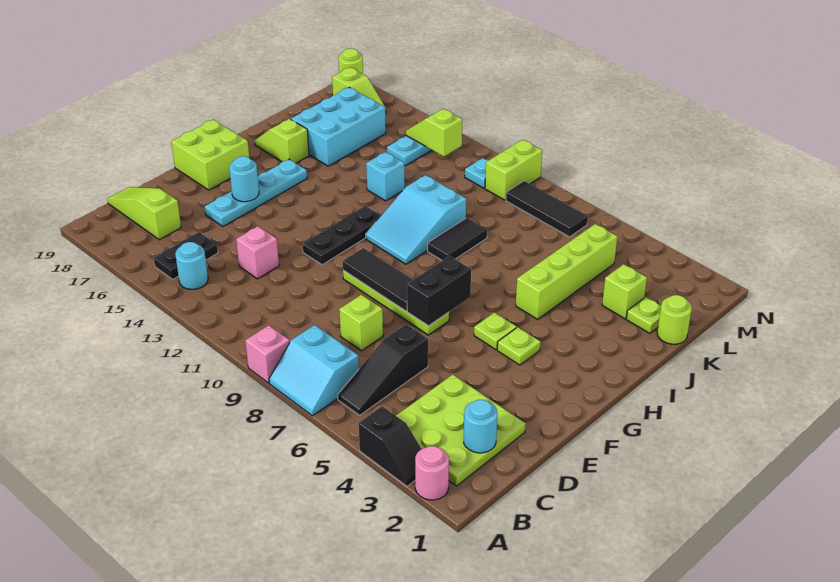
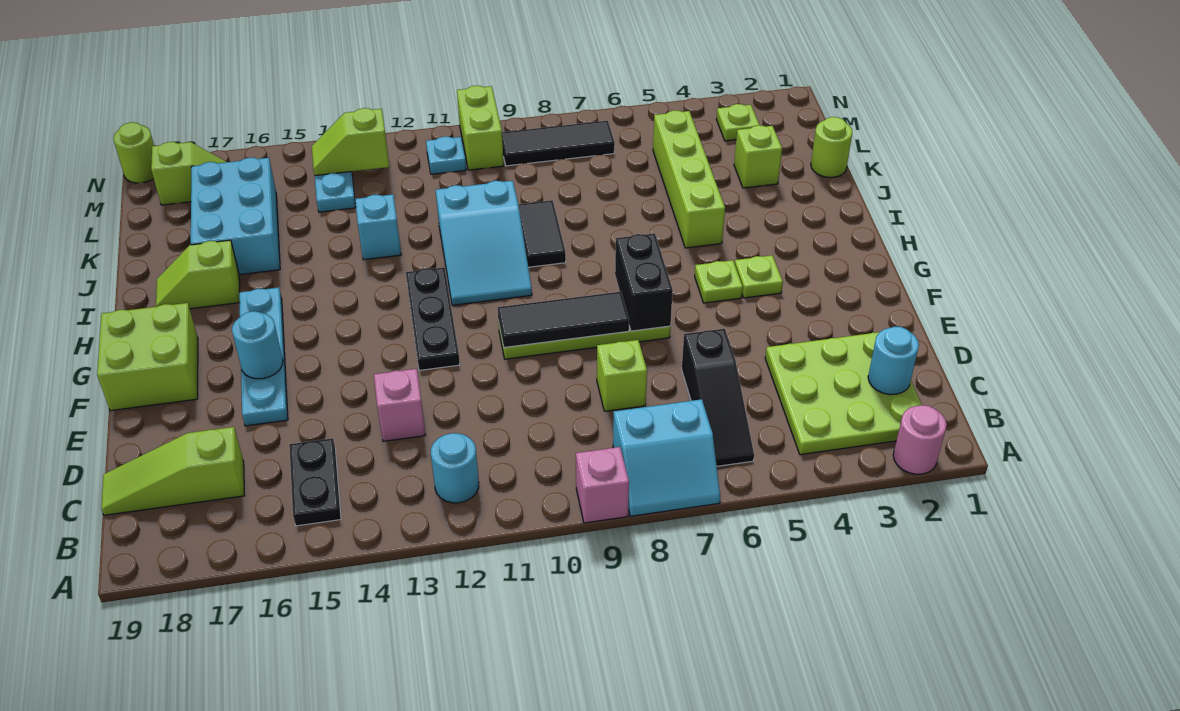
black slope A3:A4 level 1 top 4 -> none
cyan round brick B14 level 1 -> cyan round brick B12 level 1
lime plate K2 level 1 -> lime plate M3 level 1

